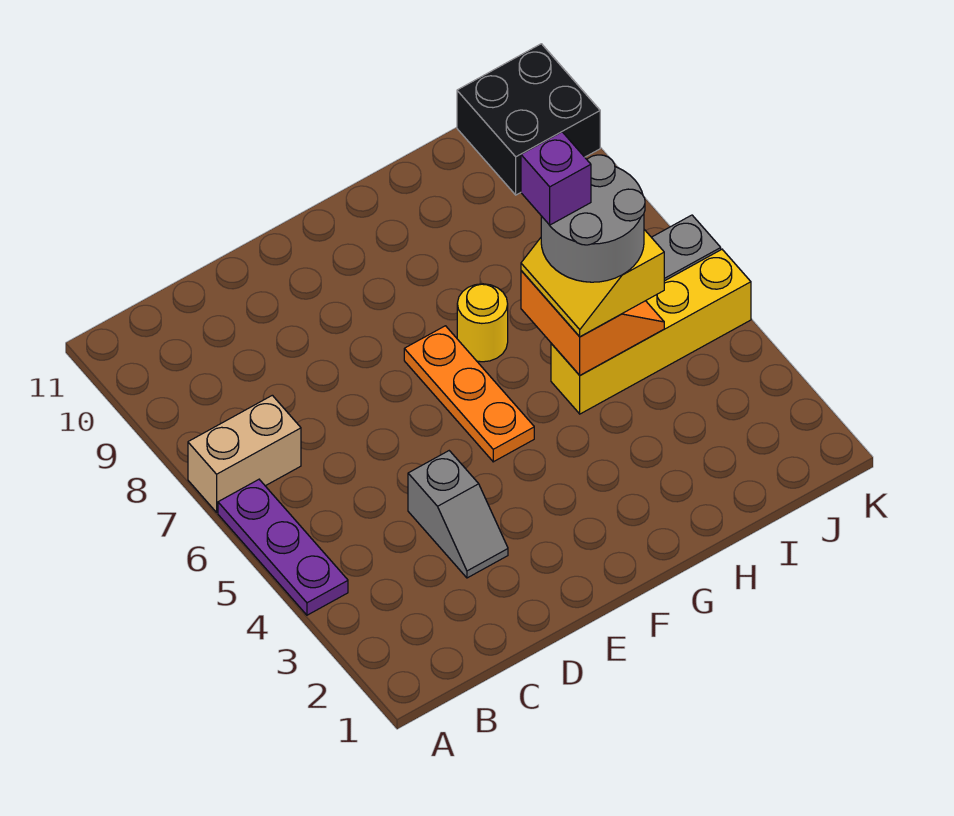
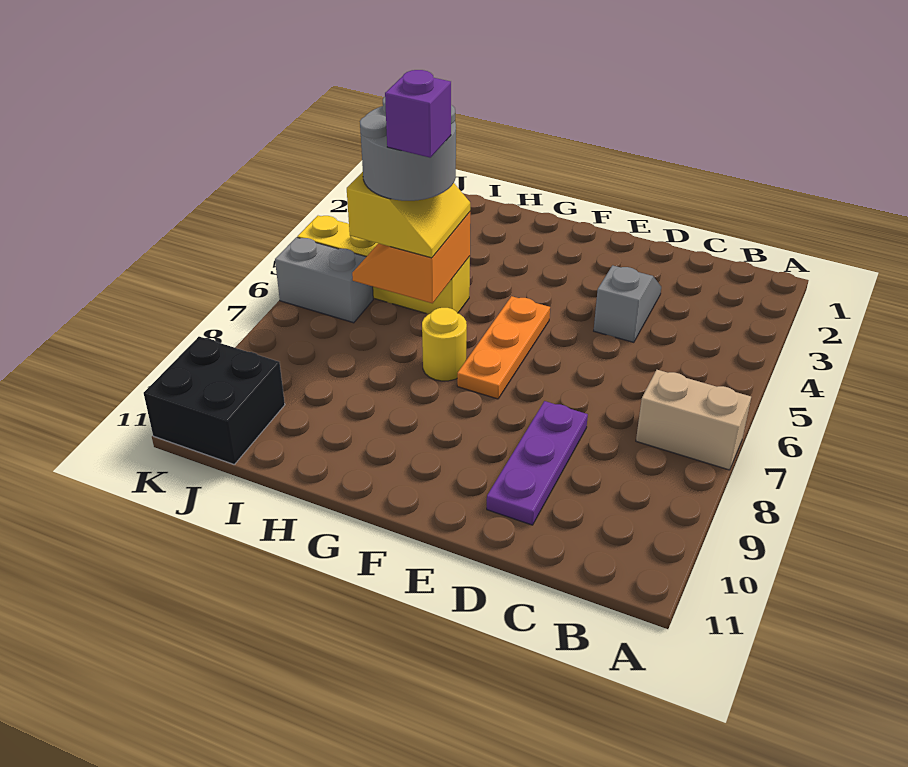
purple plate A4:A6 level 1 -> purple plate D8:D10 level 1

